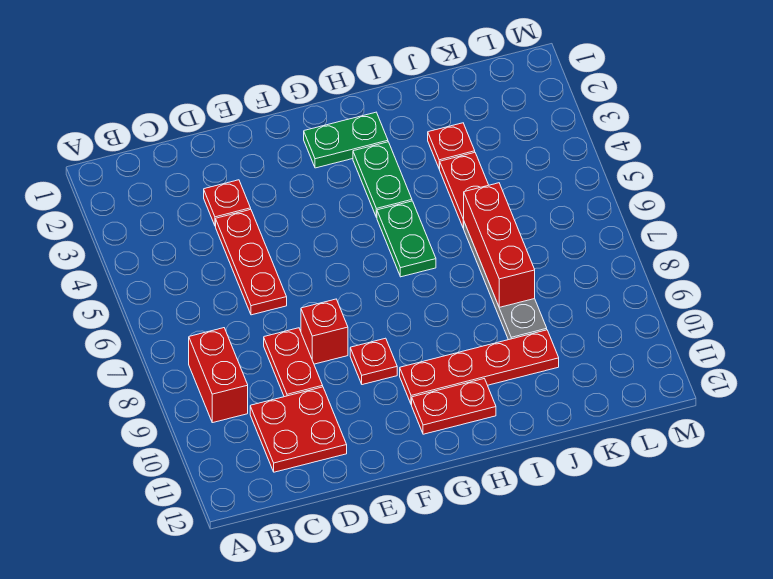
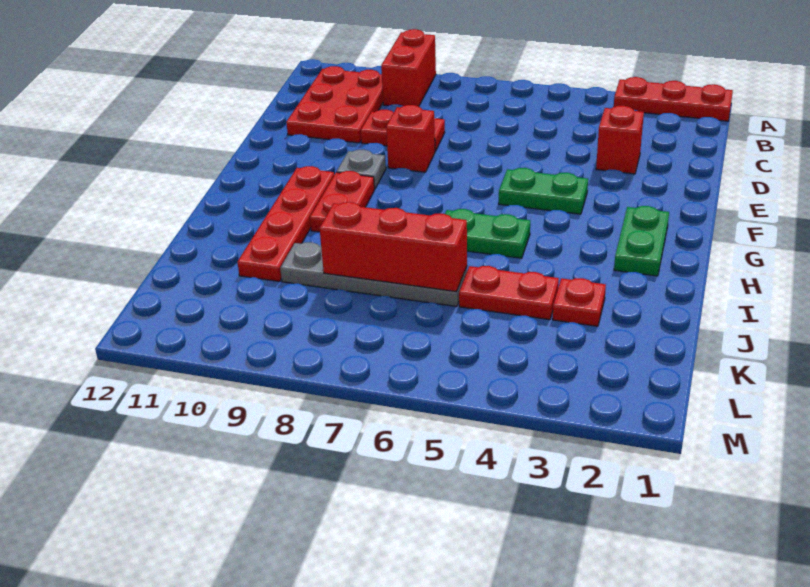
red brick B8:B9 level 1 -> red brick A9:B9 level 1
red plate C10:D11 level 1 -> red plate B10:D11 level 1
red plate D3 level 1 -> red brick D3 level 1
red plate D4:D6 level 1 -> red plate A1:A3 level 1
red plate F9 level 1 -> grey plate F9 level 1
red plate G11:H11 level 1 -> red plate G9:H9 level 1
green plate H3:H4 level 1 -> green plate F4:F5 level 1

